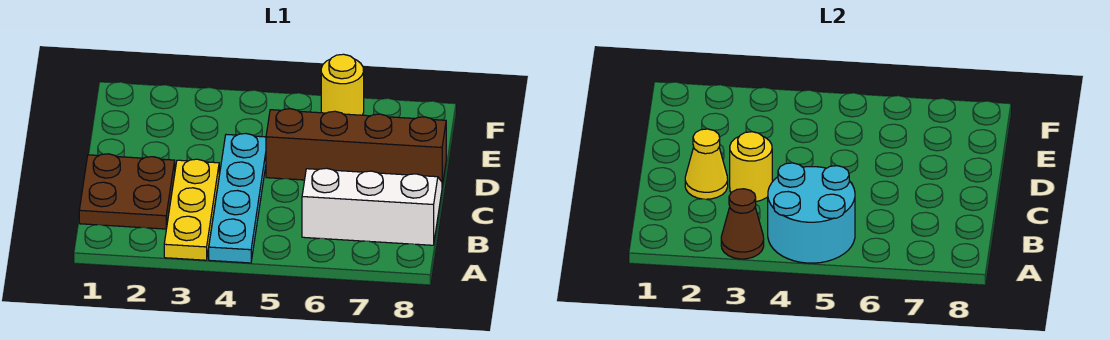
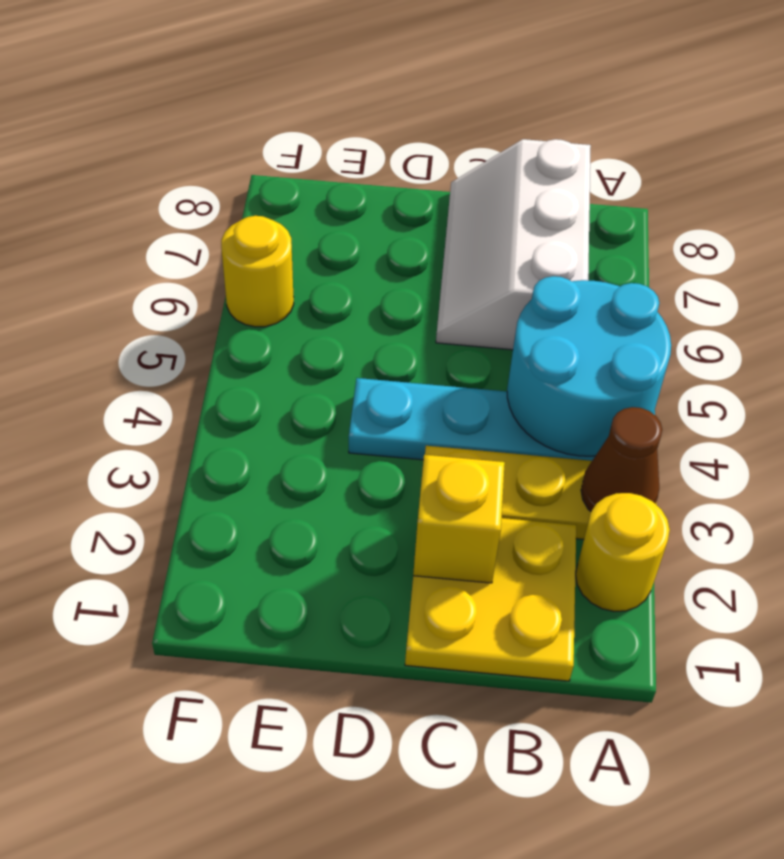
brown plate B1:C2 level 1 -> yellow plate B1:C2 level 1
yellow cone C2 level 2 -> yellow brick C2 level 2
yellow round brick C3 level 2 -> yellow round brick A2 level 1
brown brick D5:D8 level 1 -> none

